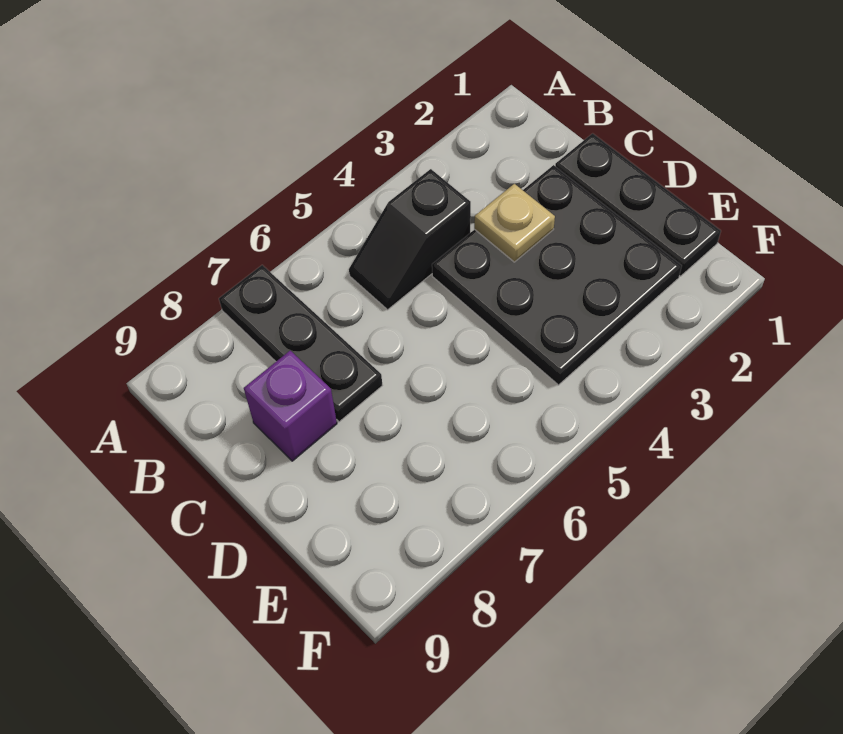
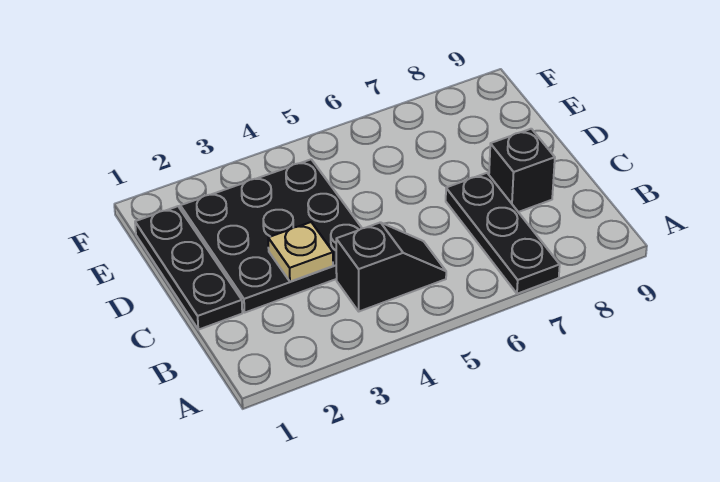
purple brick C8 level 1 -> black brick C8 level 1

